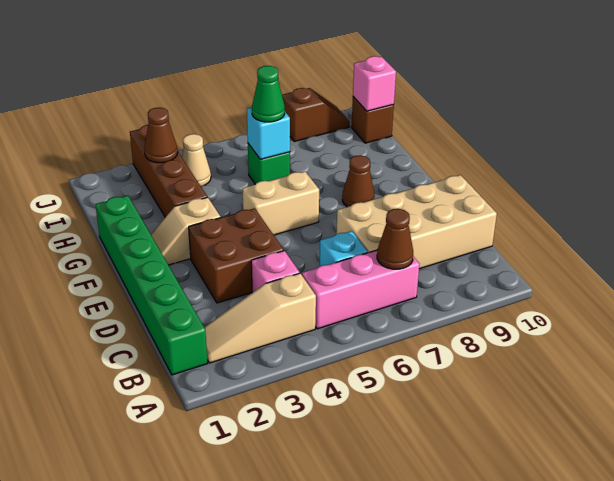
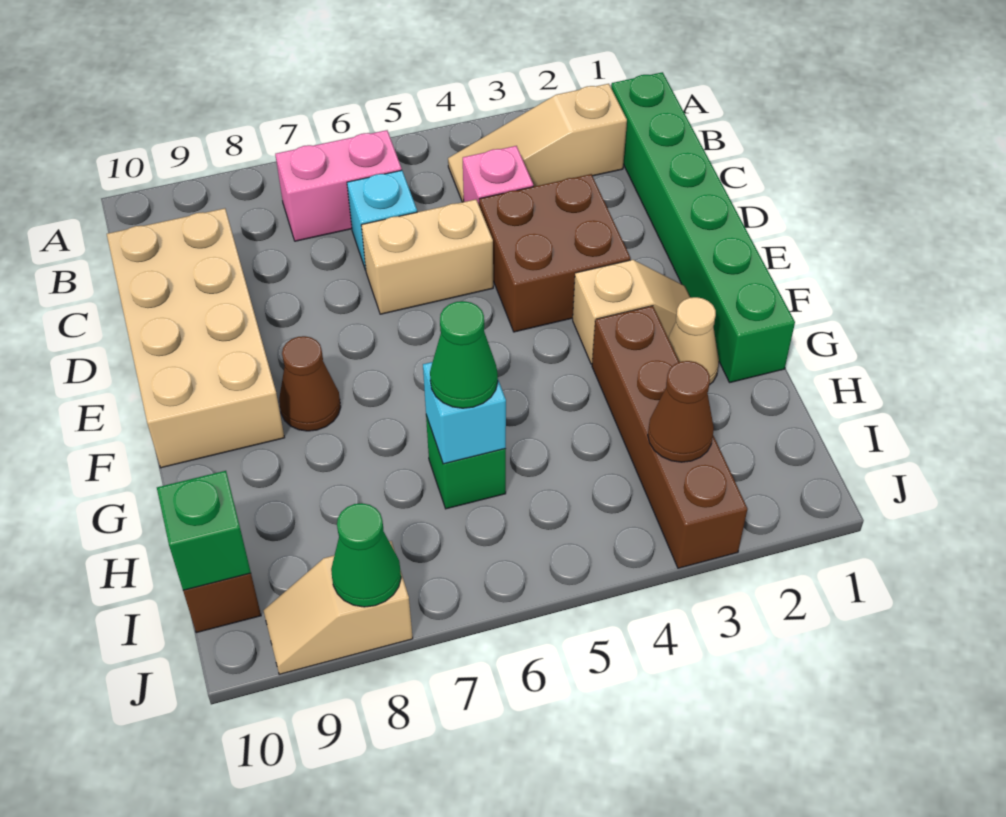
tan slope B2:B4 level 1 top 4 -> tan slope B2:B4 level 1 top 2
pink brick B5:B7 level 1 -> pink brick B6:B7 level 1
brown cone B7 level 2 -> none
tan brick C7:D10 level 1 -> tan brick C9:F10 level 1
tan brick F5:F6 level 1 -> tan brick D5:D6 level 1
tan cone I4 level 1 -> tan cone G2 level 1
pink brick I10 level 2 -> green brick I10 level 2
brown slope J8:J9 level 1 top 8 -> tan slope J8:J9 level 1 top 8
none -> green cone J8 level 2

